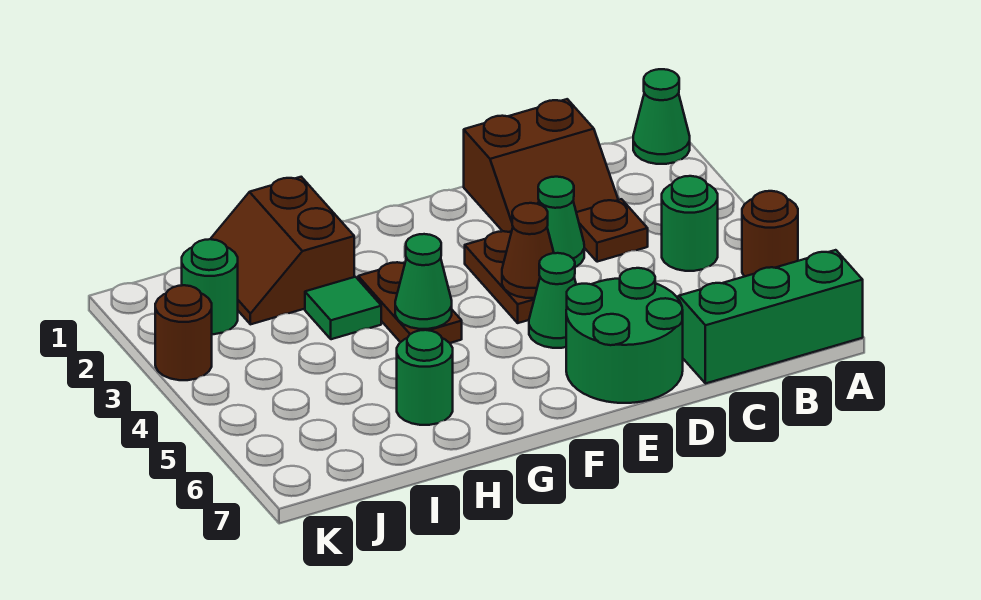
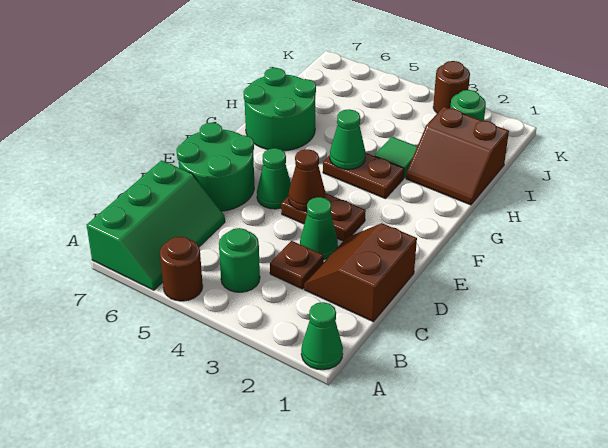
brown slope H1:I2 level 1 top H -> brown slope H1:I2 level 1 top I
green round brick H6 level 1 -> green round brick G6:H7 level 1

